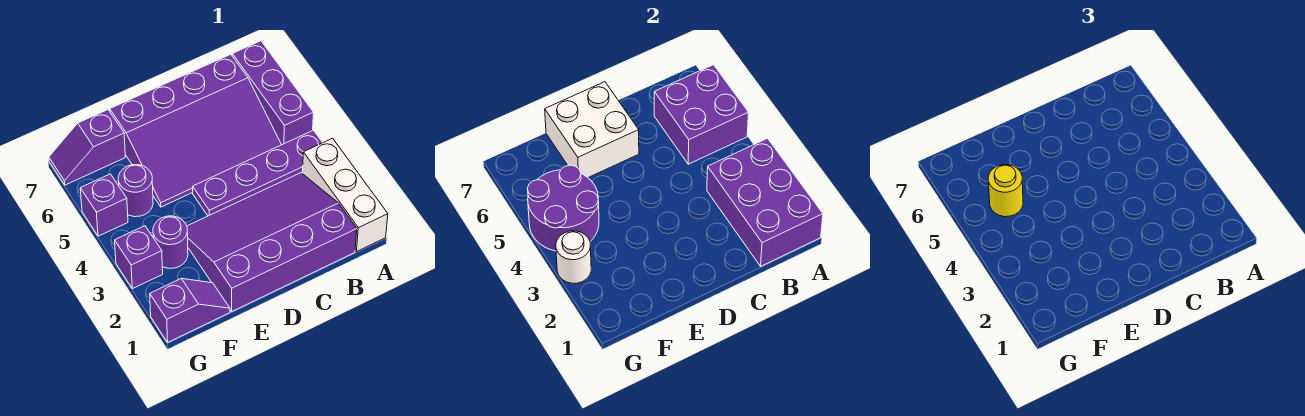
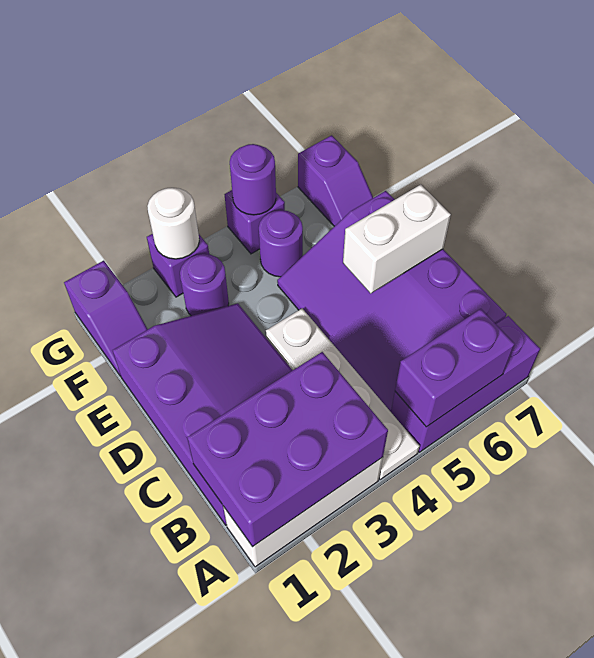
purple plate A4:D4 level 1 -> white plate A4:D4 level 1
purple brick A5:B6 level 2 -> purple brick A5:A6 level 2
white brick D6:E7 level 2 -> white brick D6:D7 level 2
purple round brick F4:G5 level 2 -> purple round brick G5 level 2
yellow round brick F5 level 3 -> none
purple slope F7:G7 level 1 top F -> purple slope F7:G7 level 1 top G

